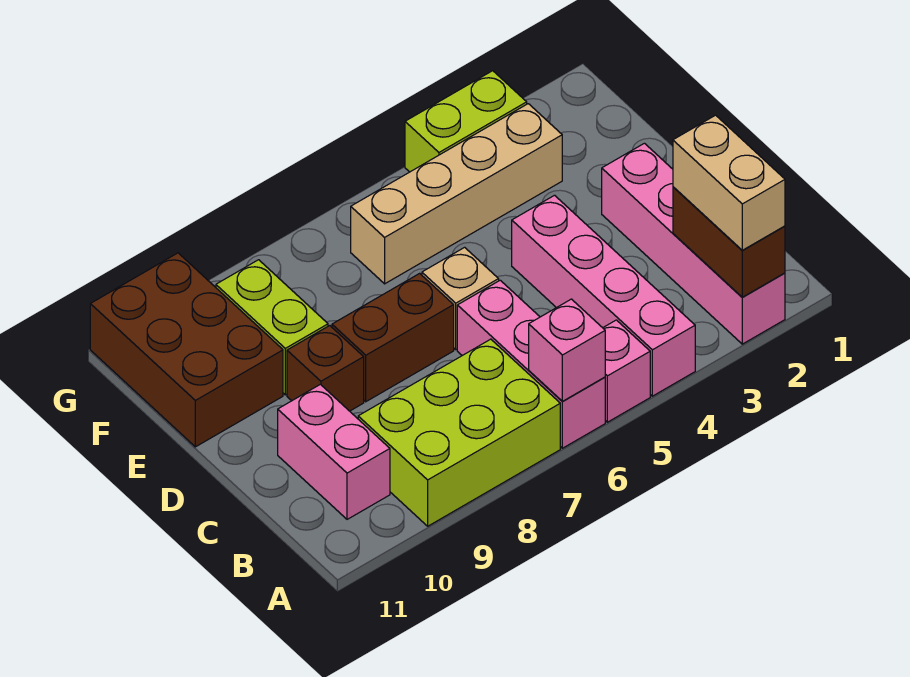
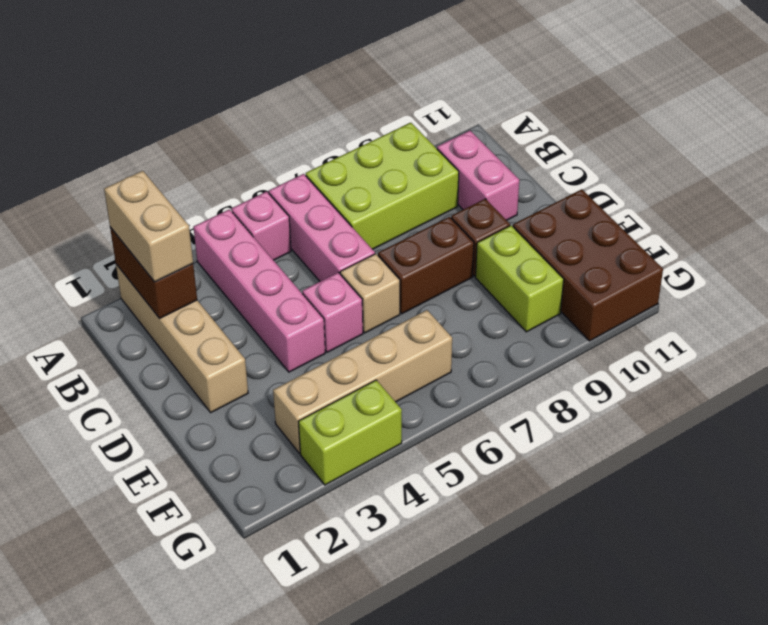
pink brick A2:D2 level 1 -> tan brick A2:D2 level 1
pink brick A6 level 2 -> pink brick D5 level 1

